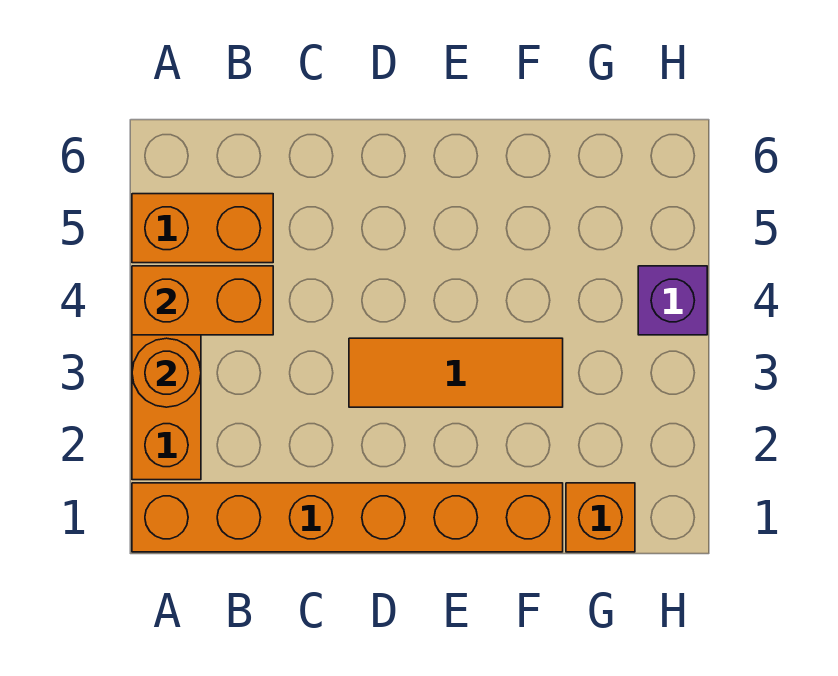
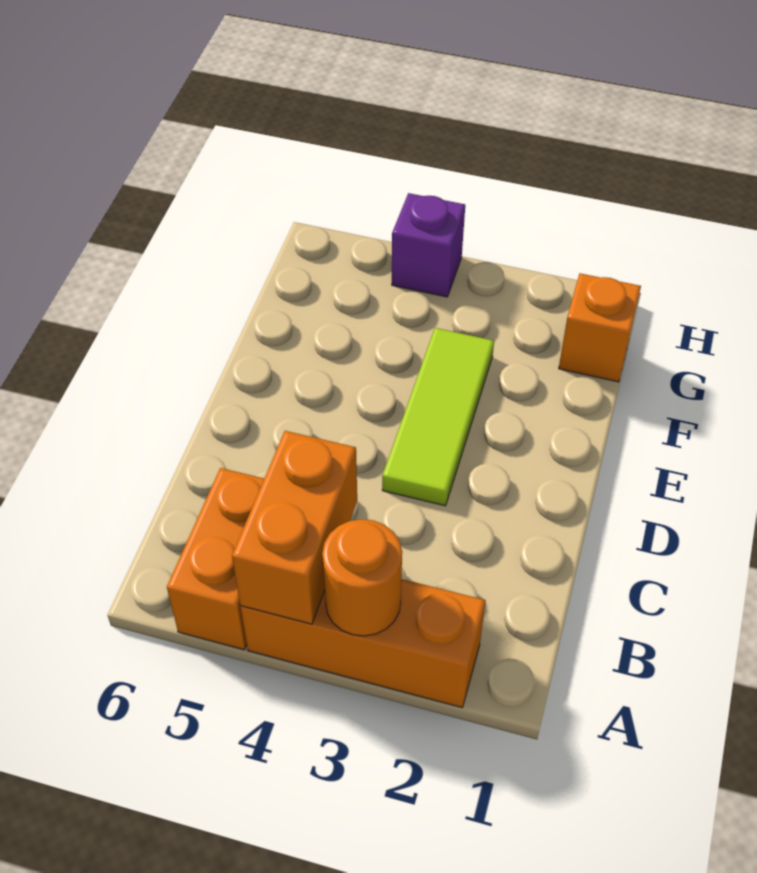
orange brick A1:F1 level 1 -> none
orange tile D3:F3 level 1 -> lime tile D3:F3 level 1

